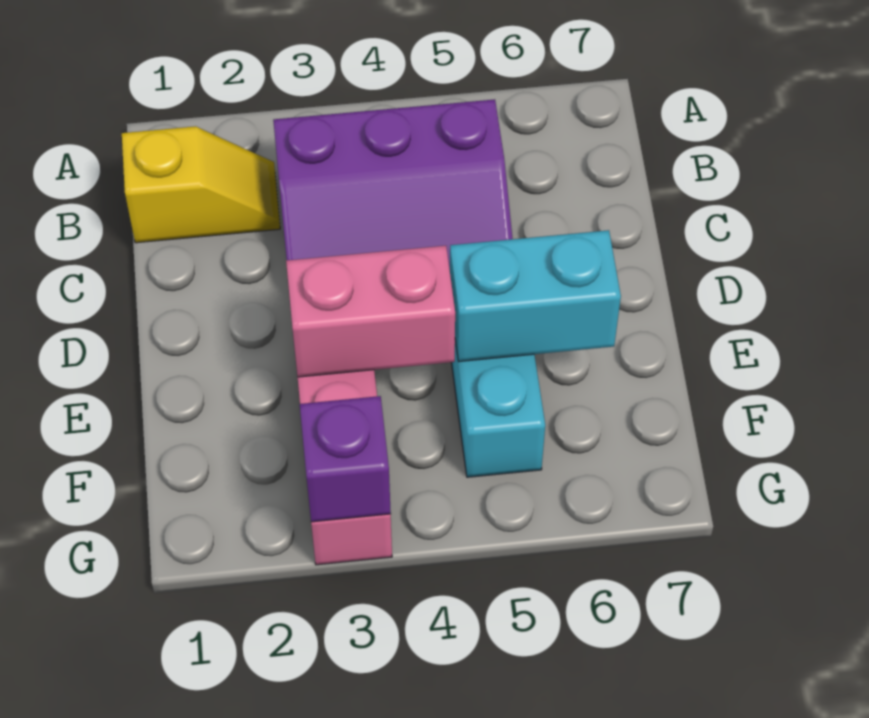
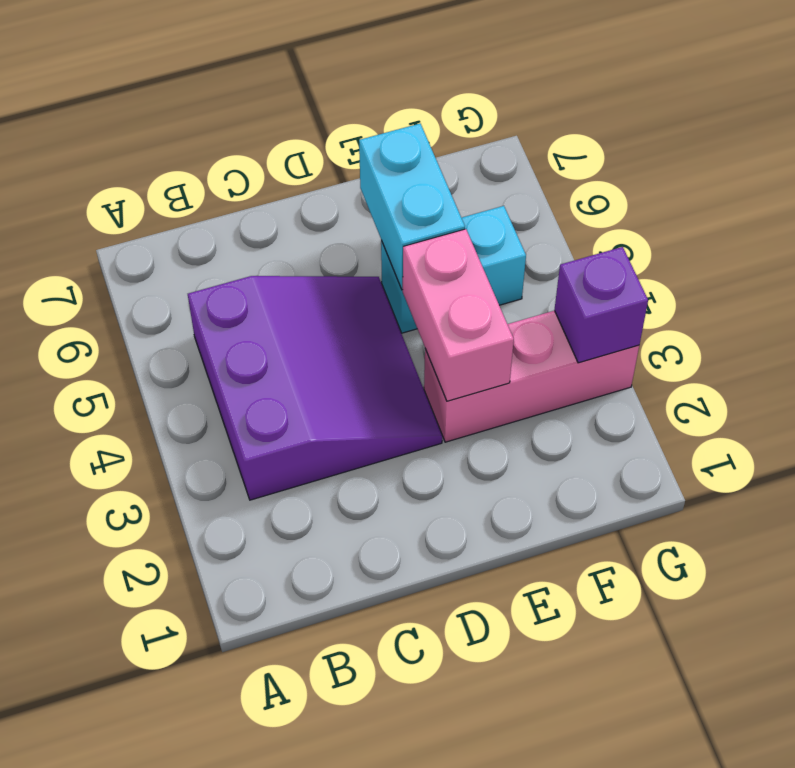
yellow slope B1:B2 level 1 top 1 -> none

